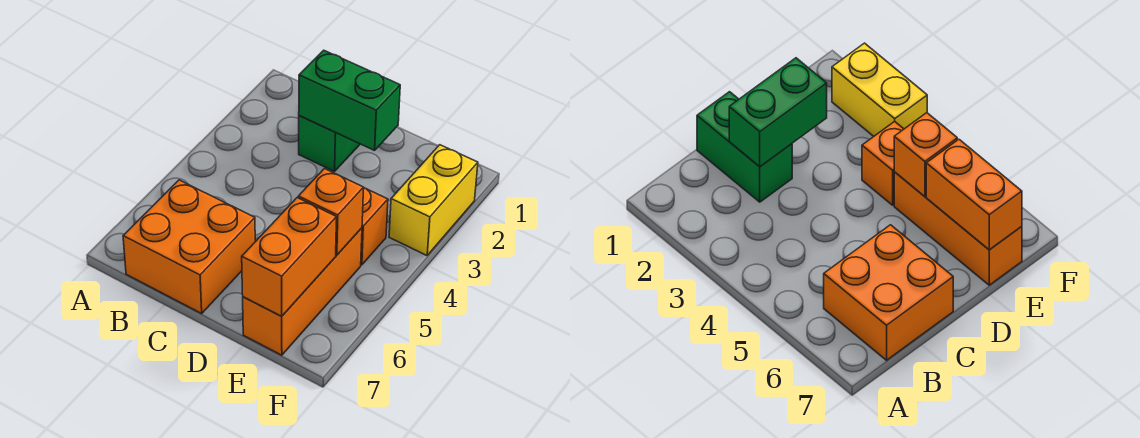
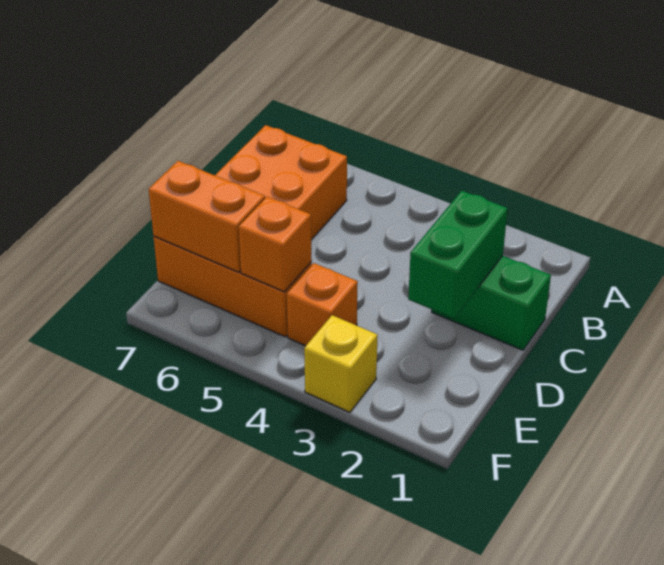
yellow brick F2:F3 level 1 -> yellow brick F3 level 1

